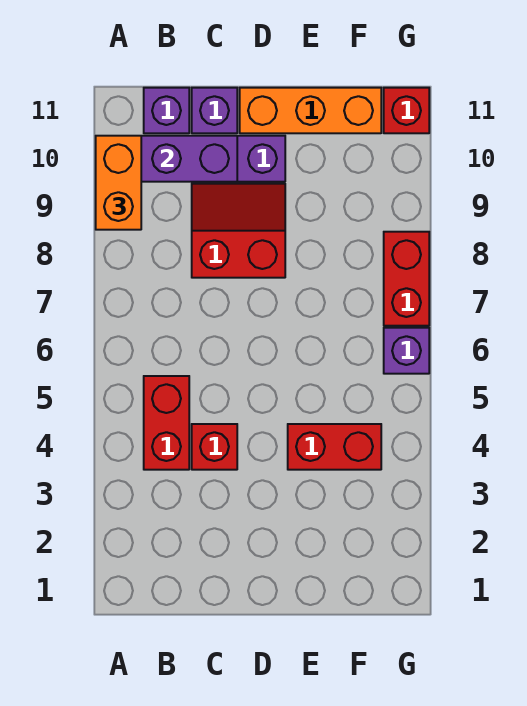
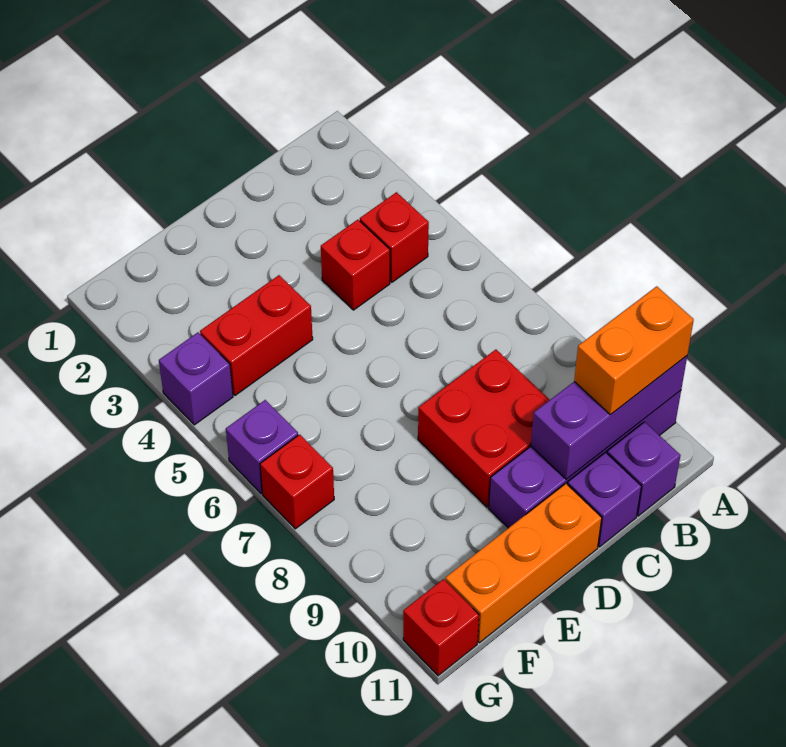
orange brick A9:A10 level 3 -> orange brick A10:B10 level 3
red brick B4:B5 level 1 -> red brick B4 level 1
red slope C8:D9 level 1 top 8 -> red brick C8:D9 level 1
none -> purple brick G4 level 1
red brick G7:G8 level 1 -> red brick G7 level 1

